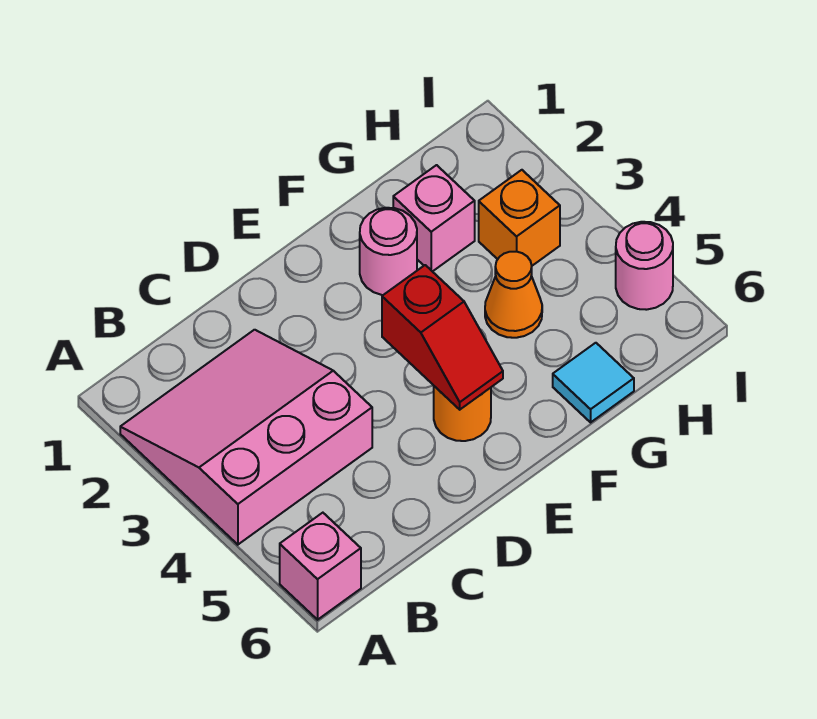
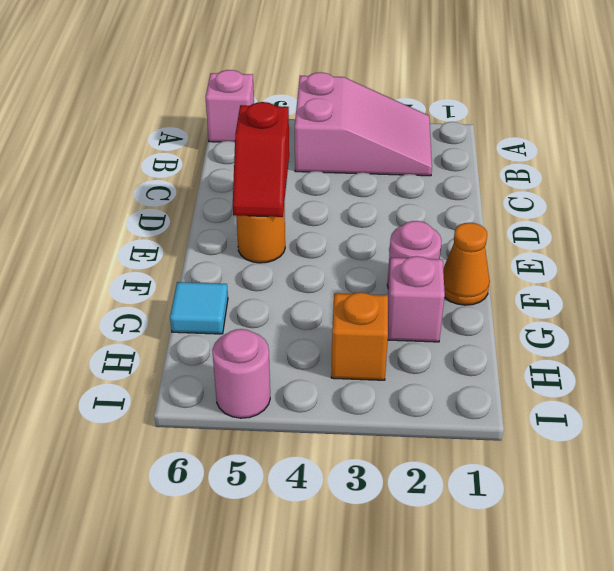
pink slope A2:C4 level 1 top 4 -> pink slope A2:B4 level 1 top 4
red slope E4:E5 level 2 top 4 -> red slope D5:E5 level 2 top D
orange cone G4 level 1 -> orange cone F1 level 1

